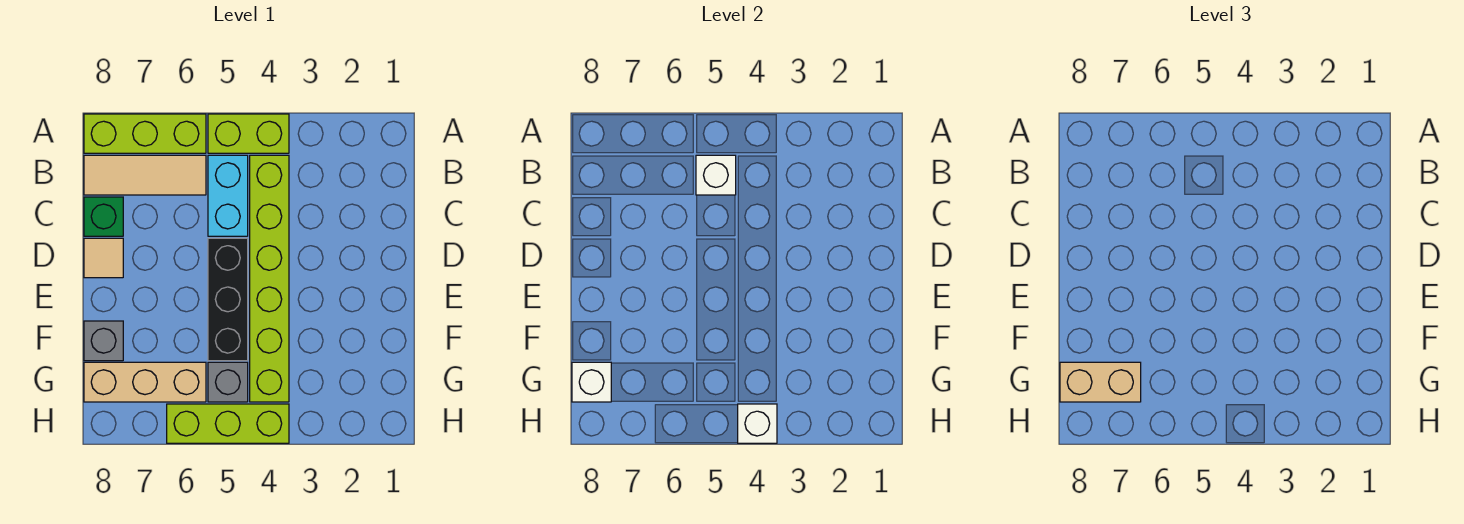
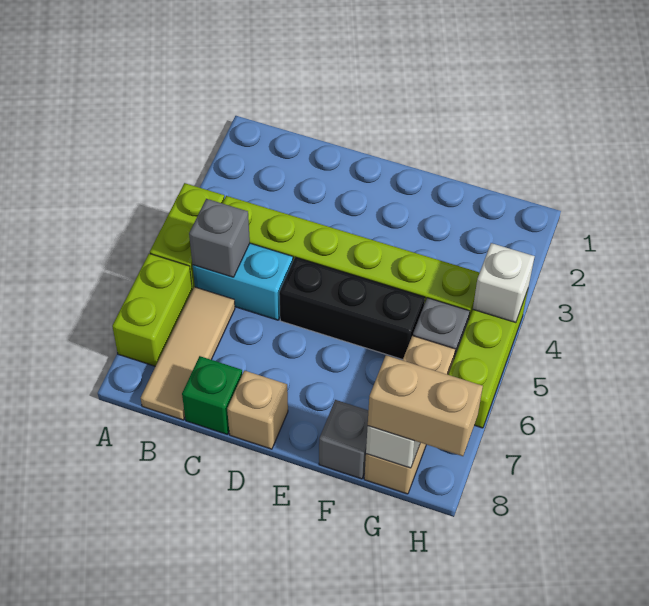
lime brick A6:A8 level 1 -> lime brick A6:A7 level 1
white brick B5 level 2 -> grey brick B5 level 2
tan tile D8 level 1 -> tan brick D8 level 1
tan brick G7:G8 level 3 -> tan brick G8:H8 level 3

